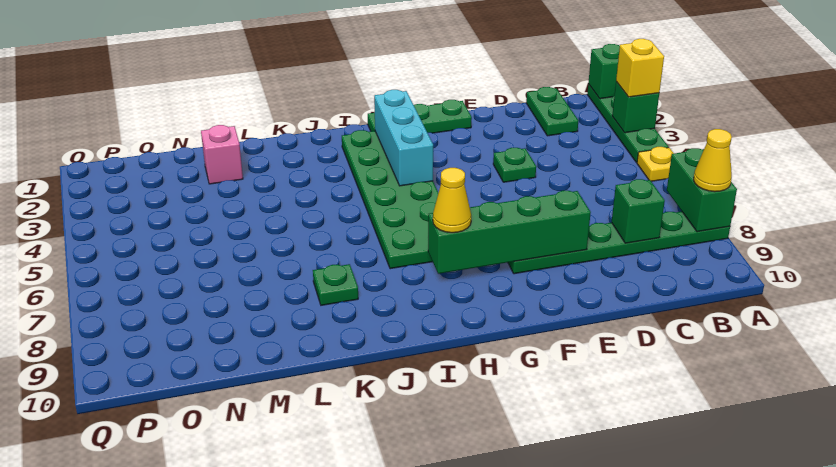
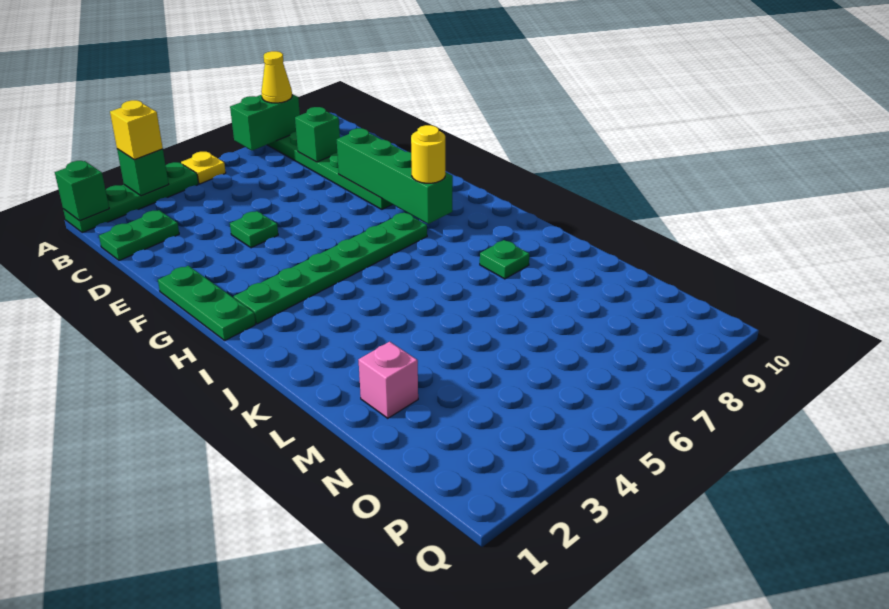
green plate H2:I7 level 1 -> green plate H2:H7 level 1
cyan brick H2:H4 level 2 -> none
yellow cone H8 level 3 -> yellow round brick H8 level 3

